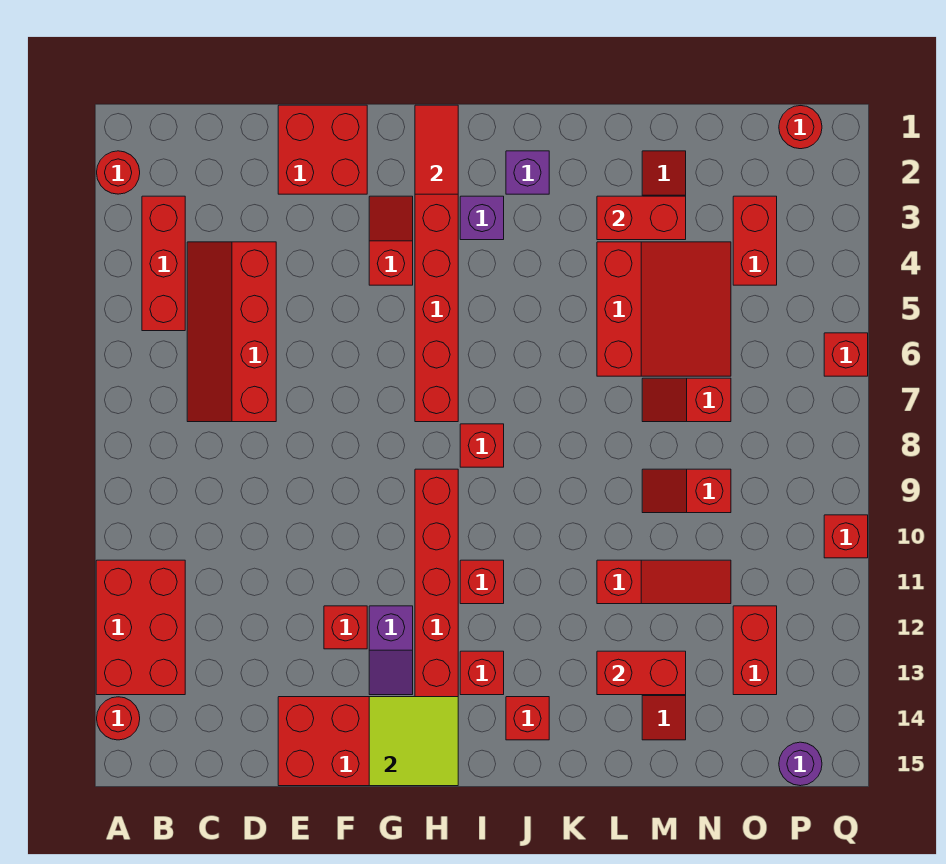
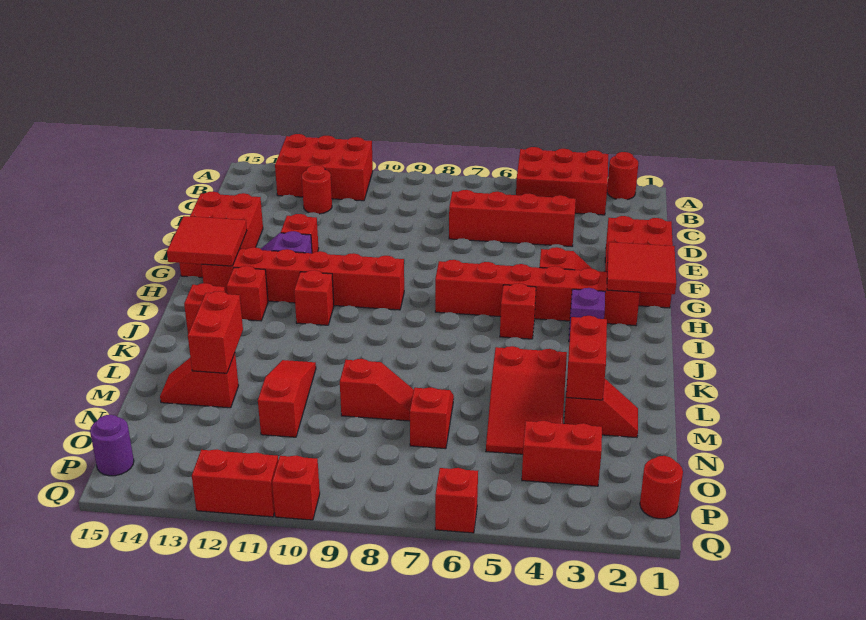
red round brick A14 level 1 -> red round brick C12 level 1
red brick B3:B5 level 1 -> red brick A3:B5 level 1
red brick E1:F2 level 1 -> red brick E1:G2 level 1
lime tile G14:H15 level 2 -> red tile G14:H15 level 2
red tile H1:H2 level 2 -> red tile G1:H2 level 2
red brick I8 level 1 -> red brick I5 level 1
purple brick J2 level 1 -> none
red slope L4:N6 level 1 top L -> red slope L4:N5 level 1 top L
red slope L11:N11 level 1 top L -> red slope L11:N11 level 1 top N
red slope M9:N9 level 1 top N -> red slope M8:M9 level 1 top 9
red brick O12:O13 level 1 -> red brick Q11:Q12 level 1

